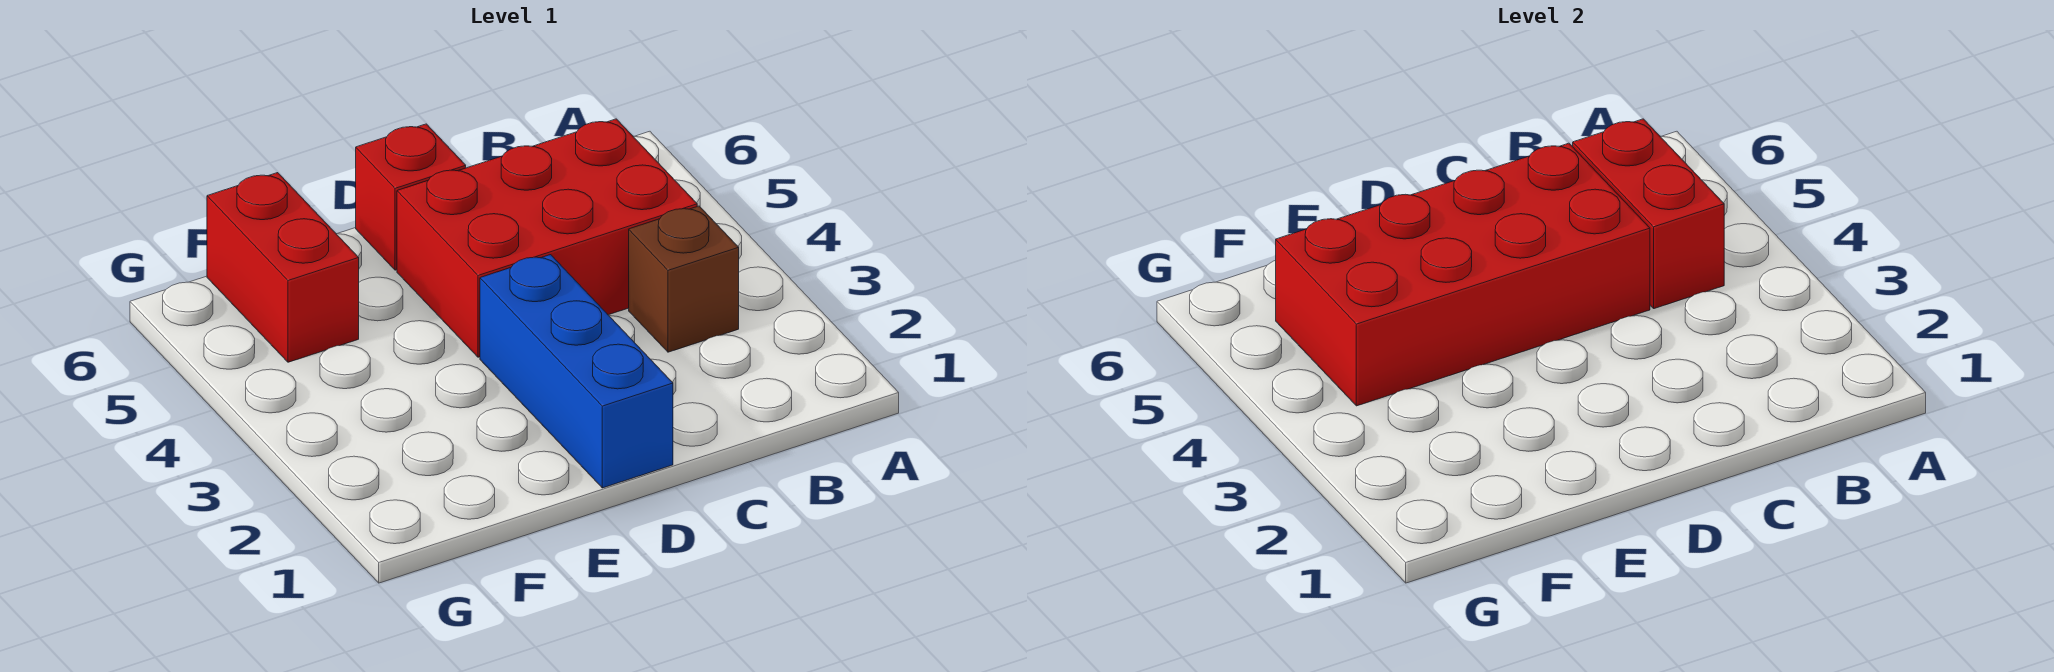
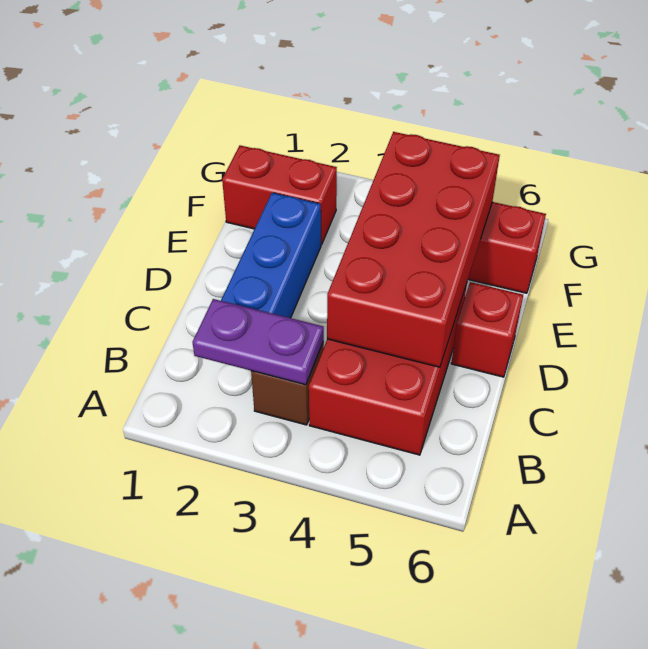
none -> purple plate B2:B3 level 2
red brick B4:B5 level 2 -> red brick F1:F2 level 1
blue brick D1:D3 level 1 -> blue brick C2:E2 level 1

